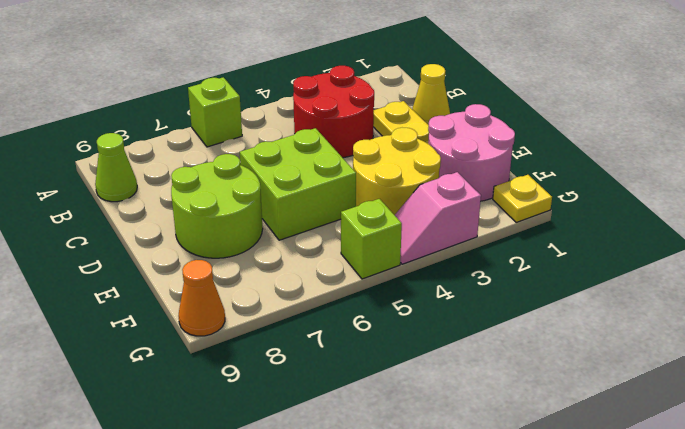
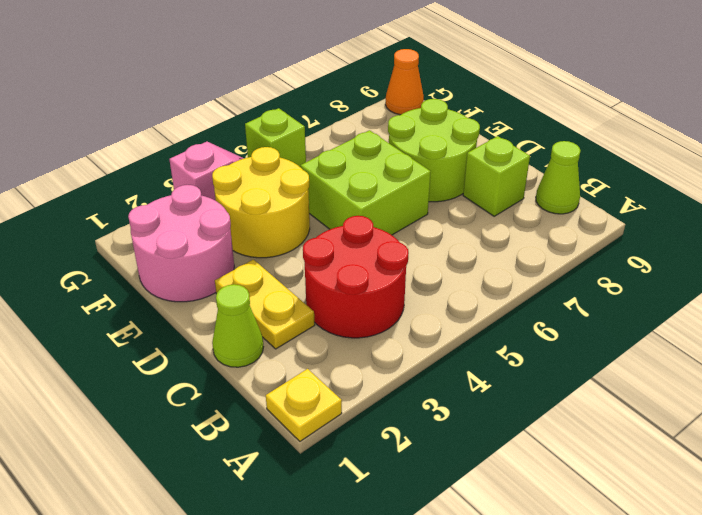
lime brick A6 level 1 -> lime brick C8 level 1
yellow cone C1 level 1 -> lime cone C1 level 1
yellow plate G1 level 1 -> yellow plate A1 level 1

